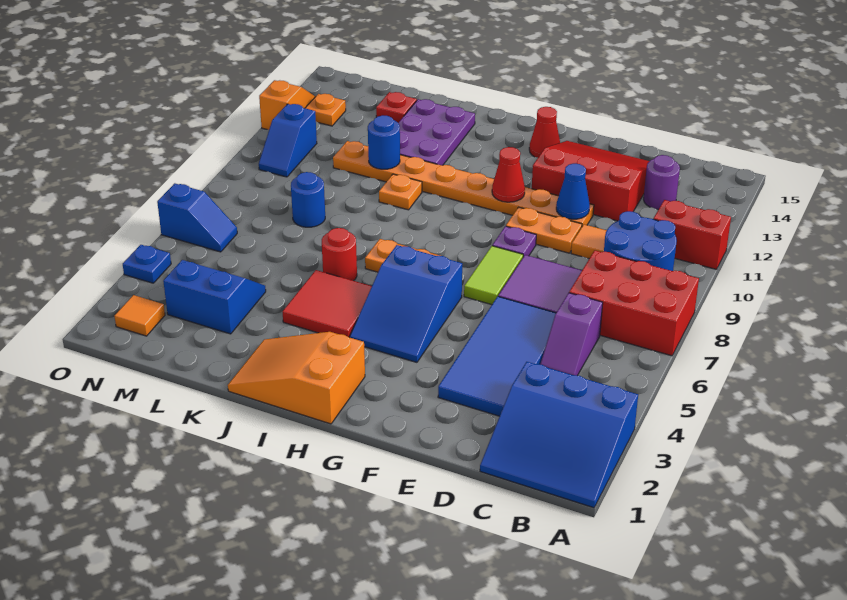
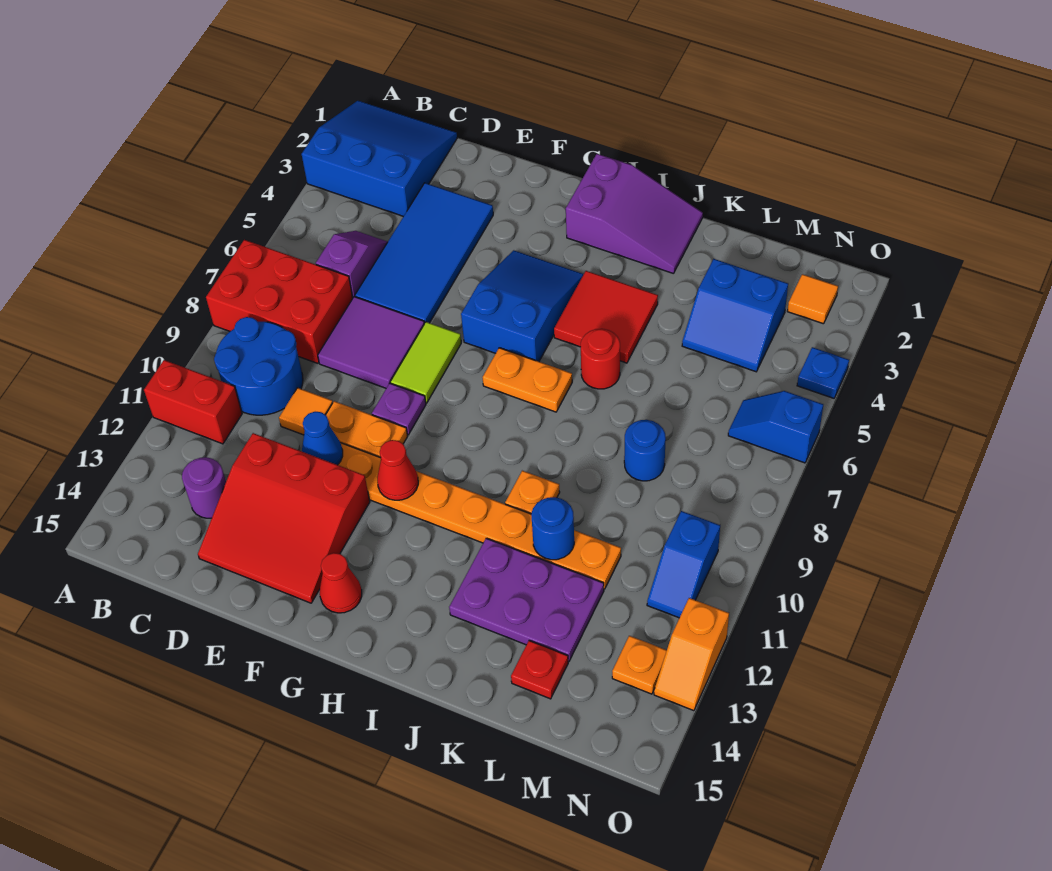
orange slope H1:J2 level 1 top H -> purple slope H1:J2 level 1 top H
purple plate J12:K14 level 1 -> purple plate J12:L13 level 1
blue slope N10:N11 level 1 top 11 -> blue slope N10:N11 level 1 top 10

